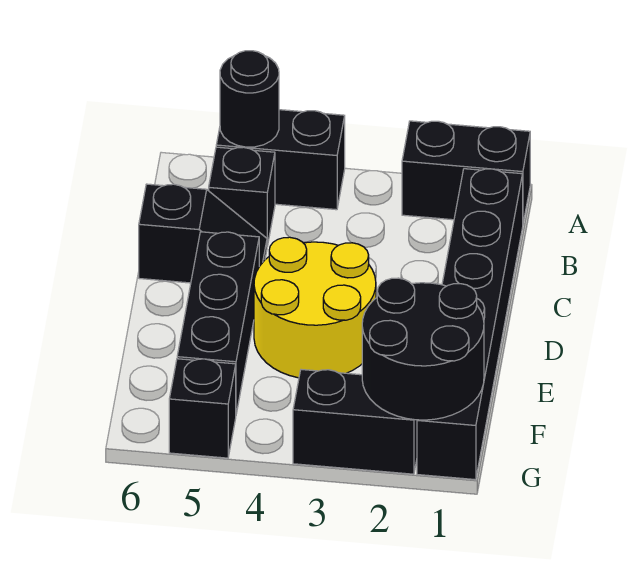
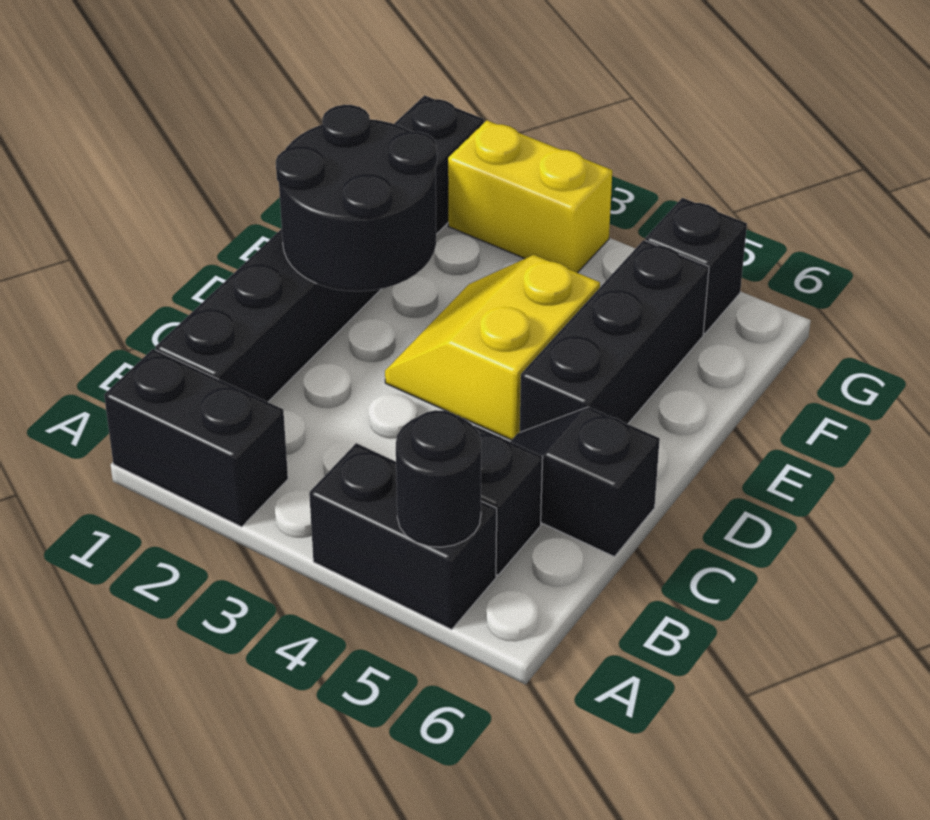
yellow round brick D3:E4 level 1 -> yellow slope D3:E4 level 1 top 4
black round brick F1:G2 level 2 -> black round brick D1:E2 level 2
black brick G2:G3 level 1 -> yellow brick G2:G3 level 1

